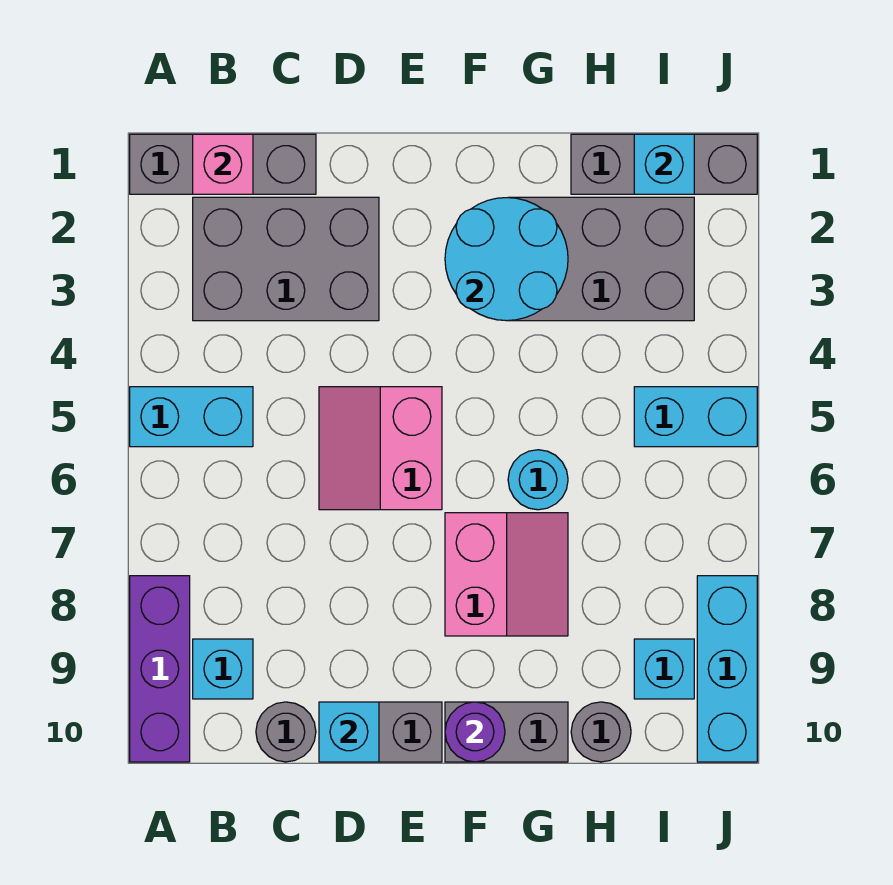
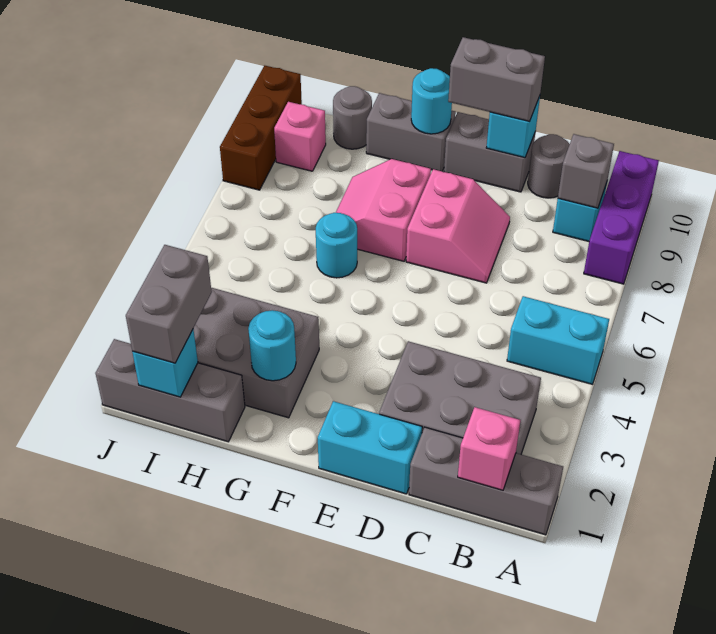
none -> grey brick B9 level 2
pink slope D5:E6 level 1 top E -> pink slope D7:E8 level 1 top E
none -> grey brick D10:E10 level 3
cyan round brick F2:G3 level 2 -> cyan round brick G2 level 2
purple round brick F10 level 2 -> cyan round brick F10 level 2
none -> grey brick I1:I2 level 3
cyan brick I5:J5 level 1 -> cyan brick D1:E1 level 1
cyan brick I9 level 1 -> pink brick I9 level 1
cyan brick J8:J10 level 1 -> brown brick J8:J10 level 1

